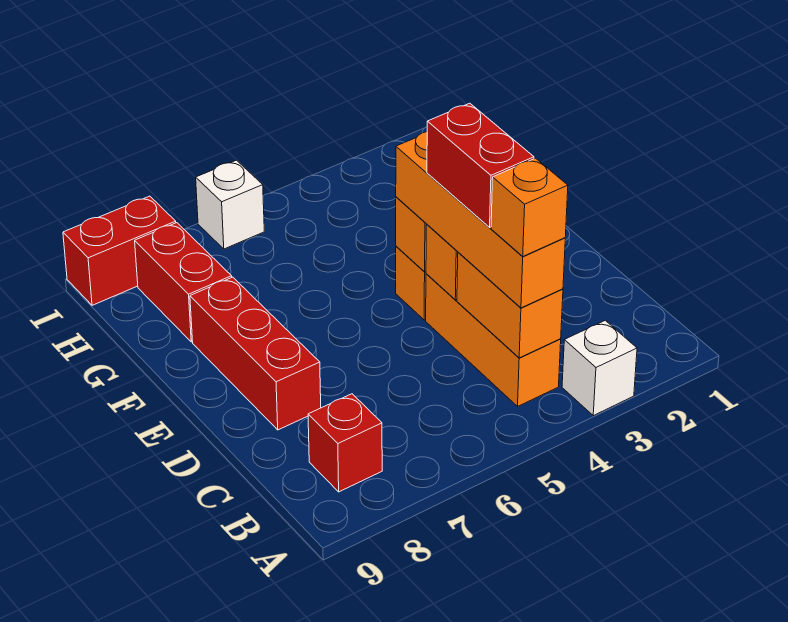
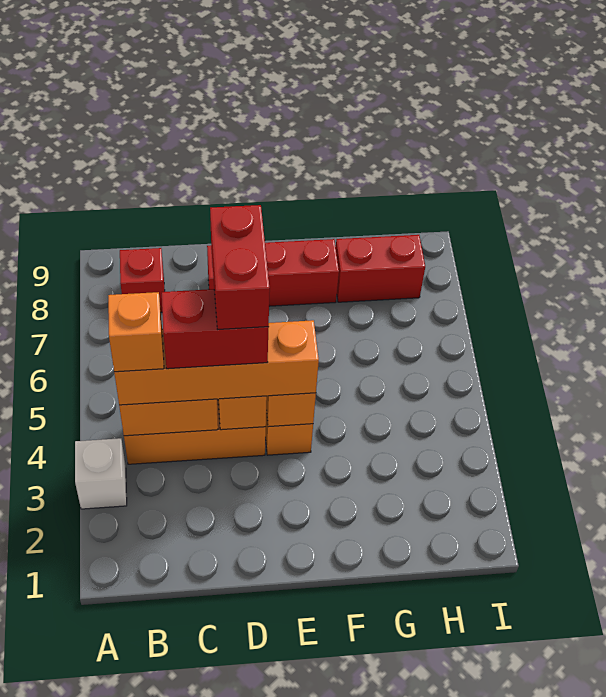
white brick I6 level 1 -> none
red brick I8:I9 level 1 -> red brick D4:D5 level 5

